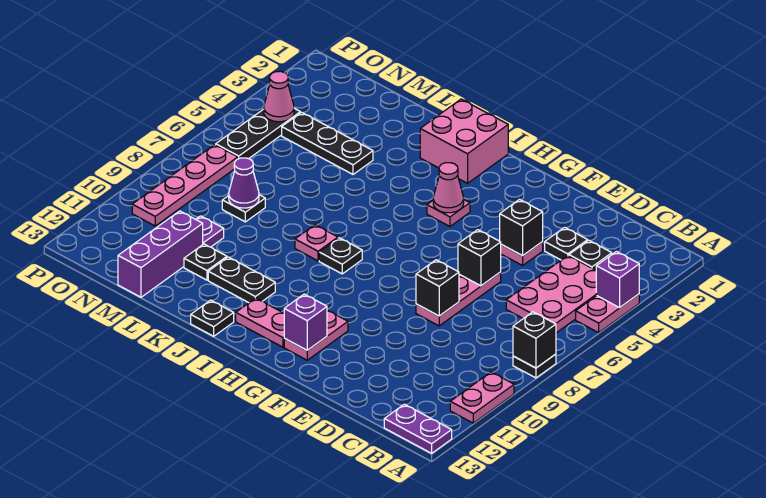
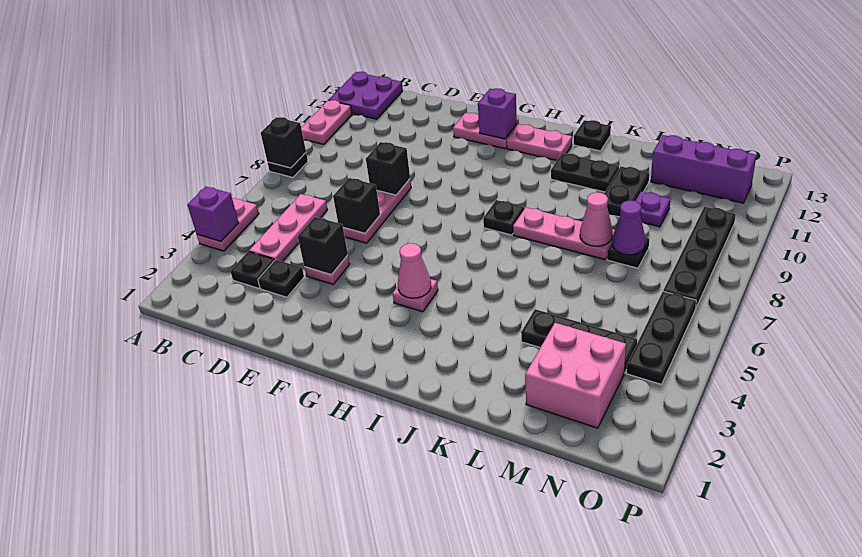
purple plate A13:B13 level 1 -> purple plate A12:B13 level 1
pink plate B4:C6 level 1 -> pink plate C4:C6 level 1
pink plate G11:G12 level 1 -> pink plate F12:G12 level 1
pink brick I1:J2 level 1 -> pink brick M2:N3 level 1
pink plate J8 level 1 -> pink plate J8:L8 level 1
black plate L11 level 1 -> black plate L10:L11 level 1
purple brick M11:M13 level 1 -> purple brick M12:O12 level 1
pink cone O4 level 2 -> pink cone L8 level 2
pink plate O7:O10 level 1 -> black plate O7:O10 level 1

